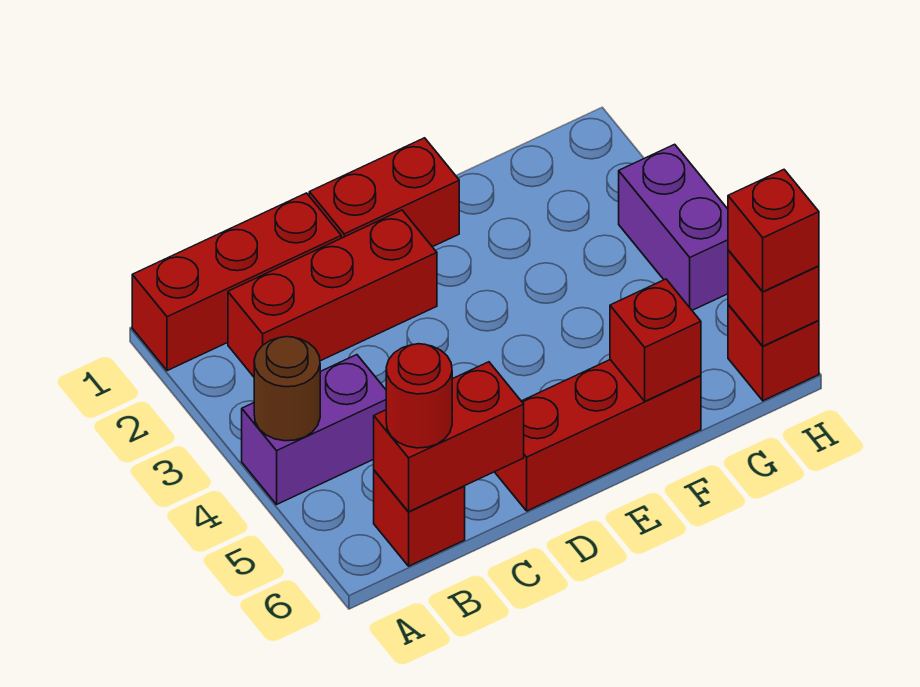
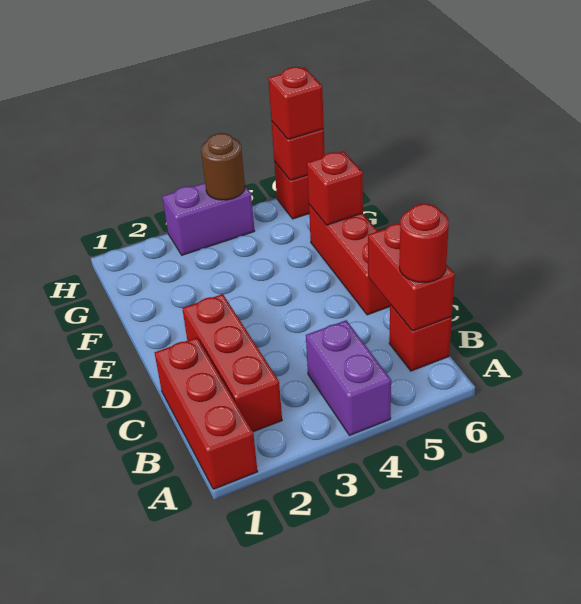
brown round brick A4 level 2 -> brown round brick H4 level 2
red brick D1:E1 level 1 -> none

